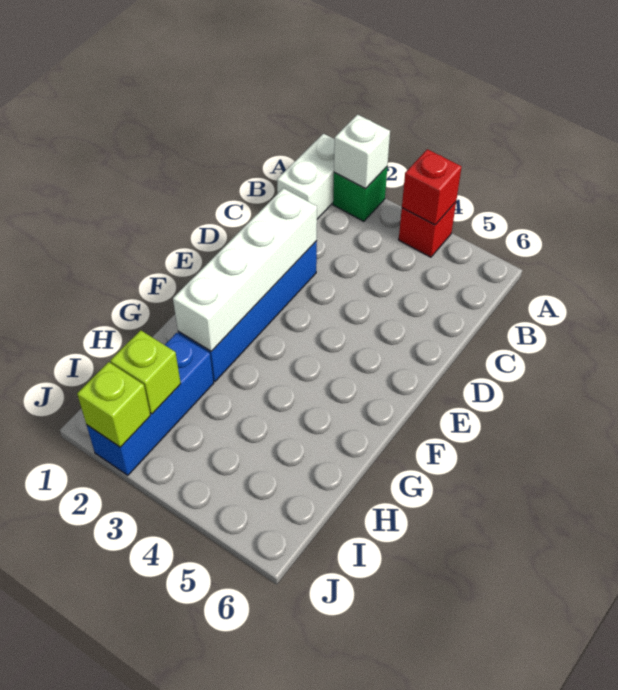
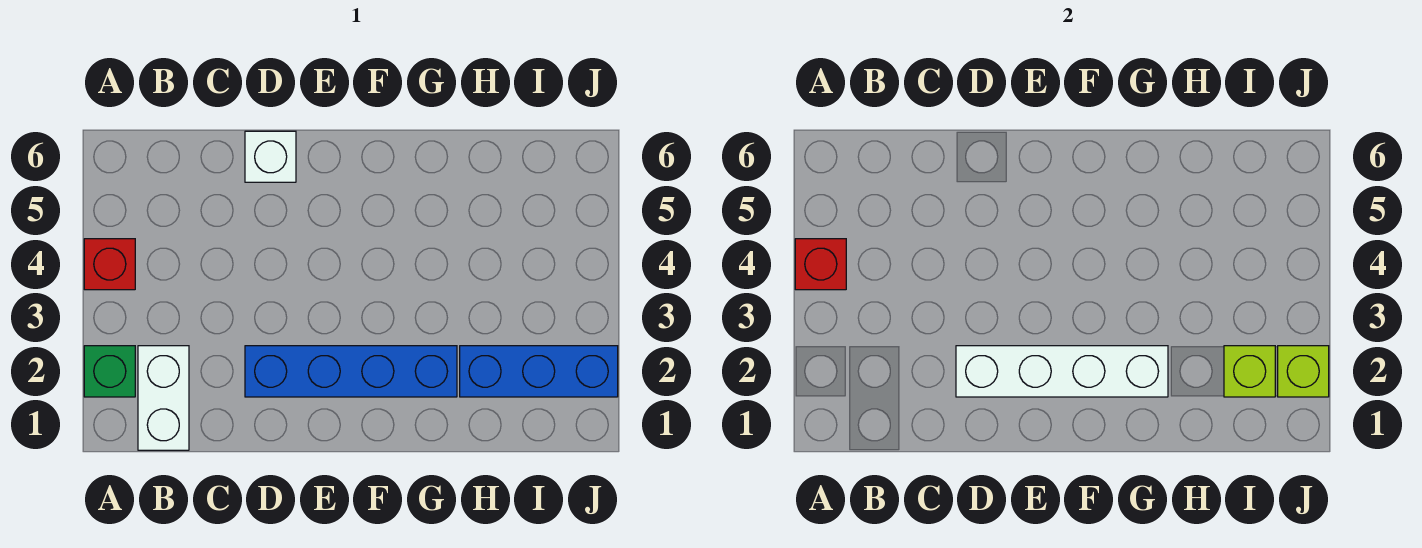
white brick A1:B1 level 1 -> white brick B1:B2 level 1
white brick A2 level 2 -> white brick D6 level 1

